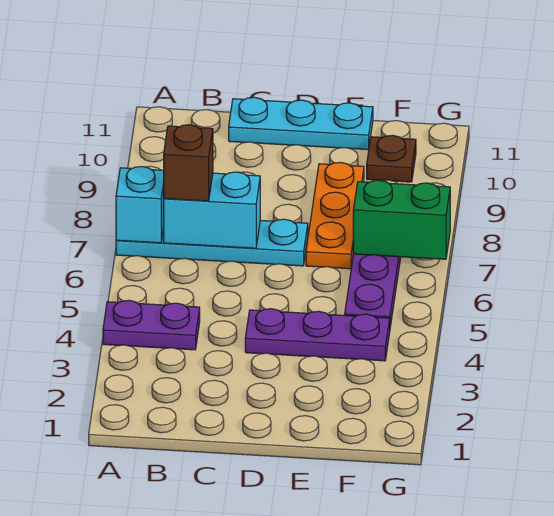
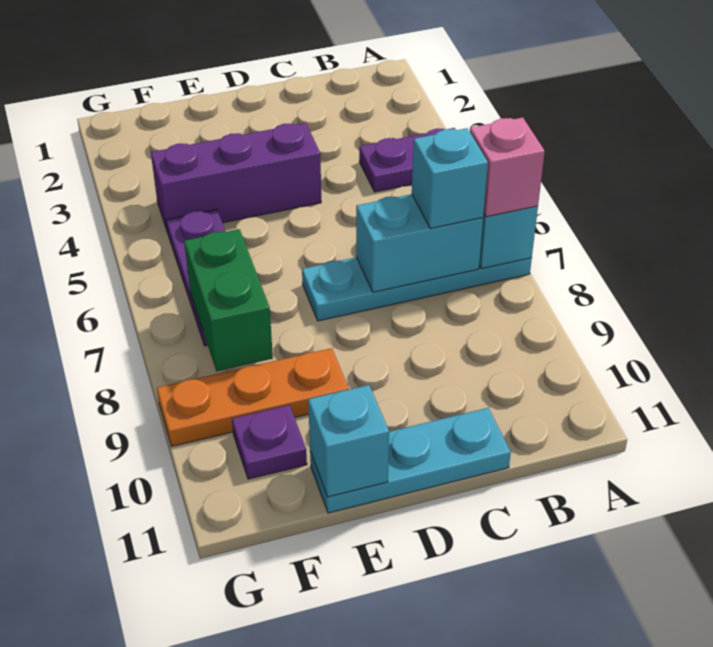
none -> pink brick A7 level 3
brown brick B7 level 3 -> cyan brick B7 level 3
purple plate D4:F4 level 1 -> purple brick D4:F4 level 1
orange plate E7:E9 level 1 -> orange plate E9:G9 level 1
none -> cyan brick E11 level 2
green brick F7:G7 level 2 -> green brick F7:F8 level 2
brown plate F10 level 1 -> purple plate F10 level 1

